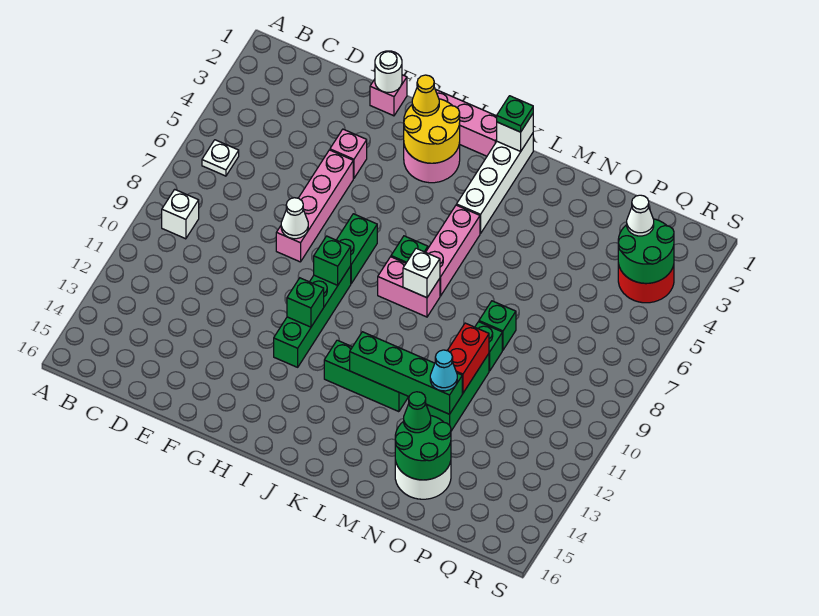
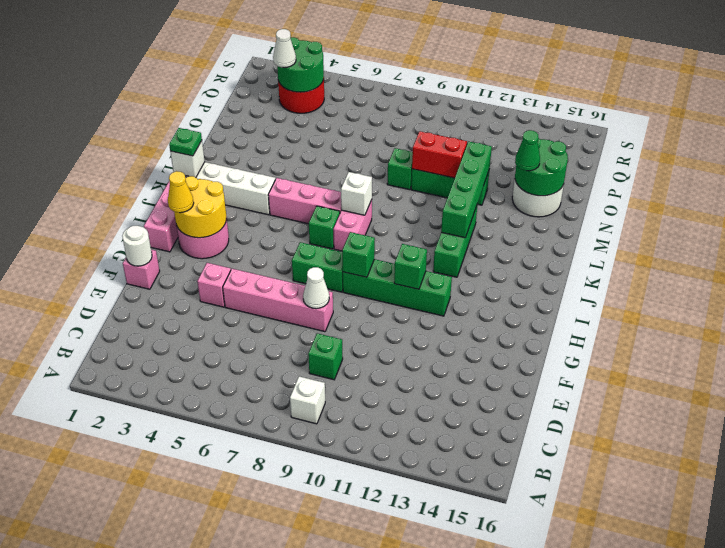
white plate B6 level 1 -> none
green brick N8 level 1 -> green brick D9 level 1
cyan cone N12 level 3 -> none

